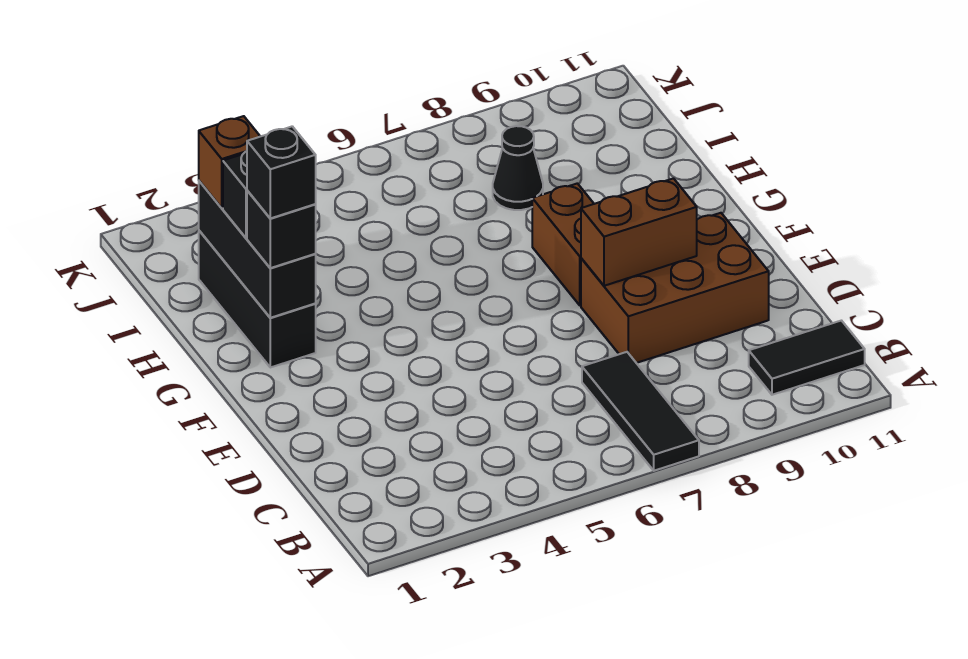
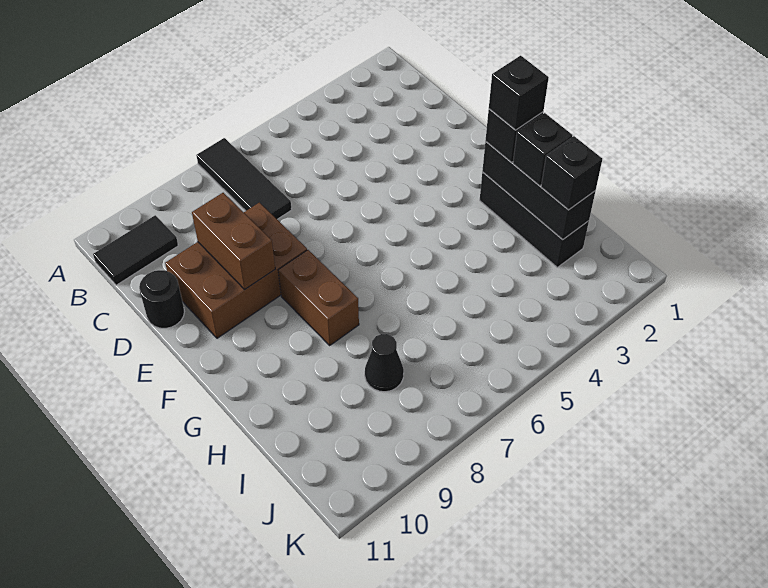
none -> black round brick D11 level 1
brown brick E8:E9 level 2 -> brown brick D9:E9 level 2
brown brick I2 level 3 -> black brick I2 level 3

